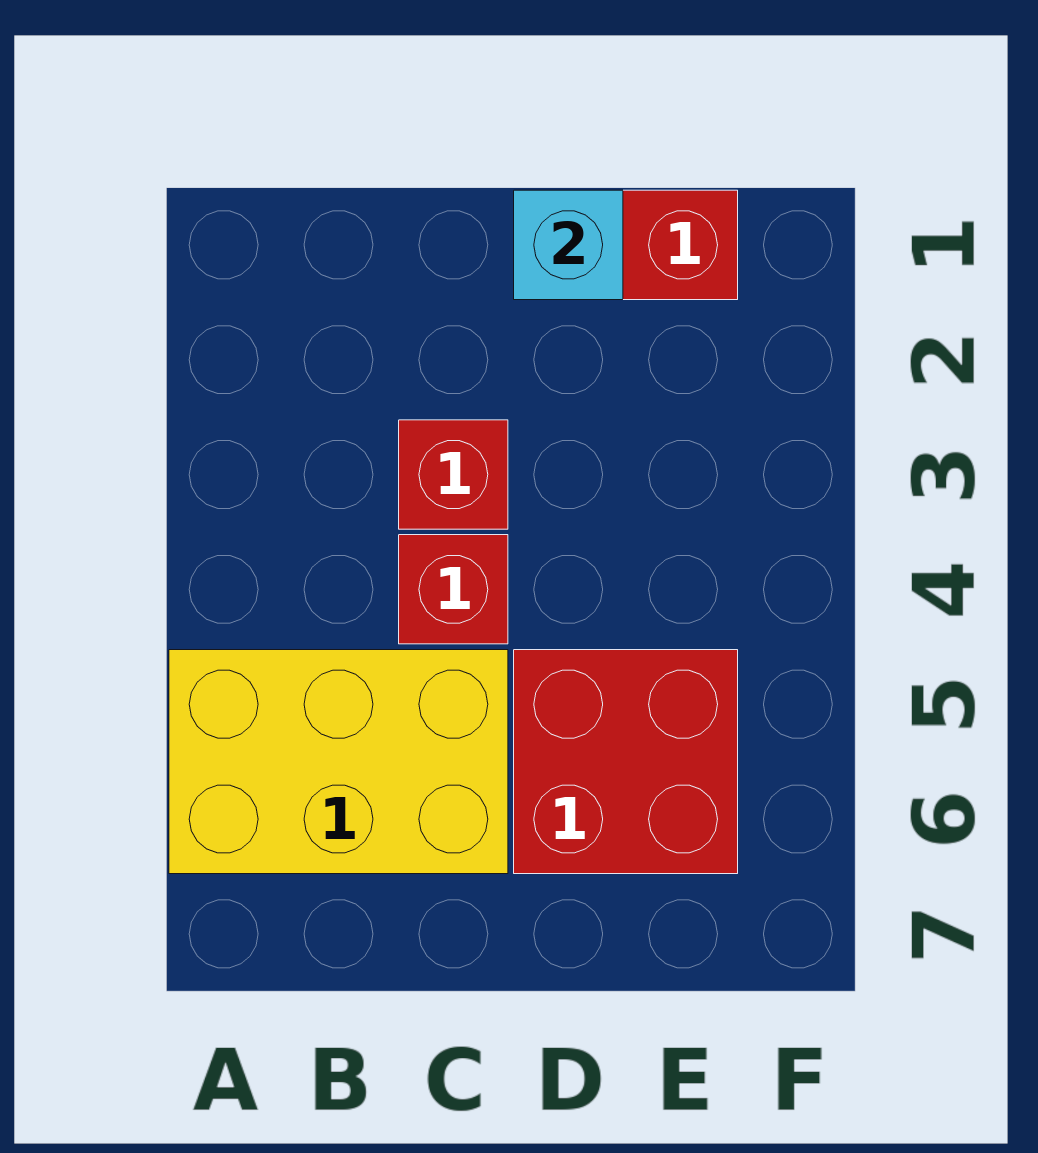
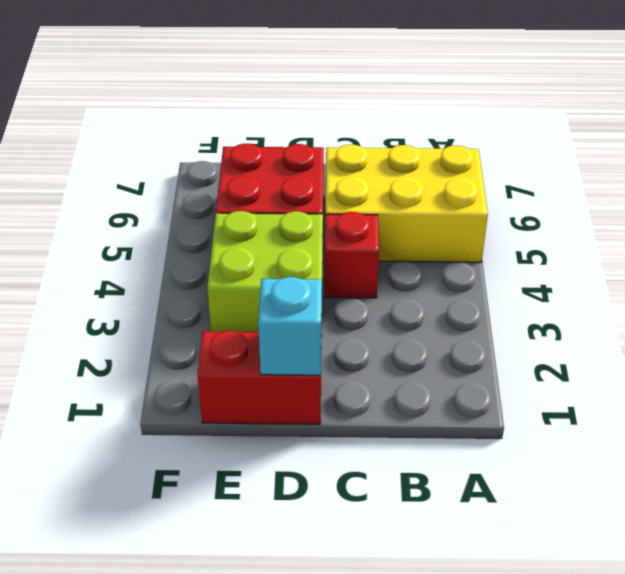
red brick C3 level 1 -> none
none -> lime brick D3:E4 level 1

